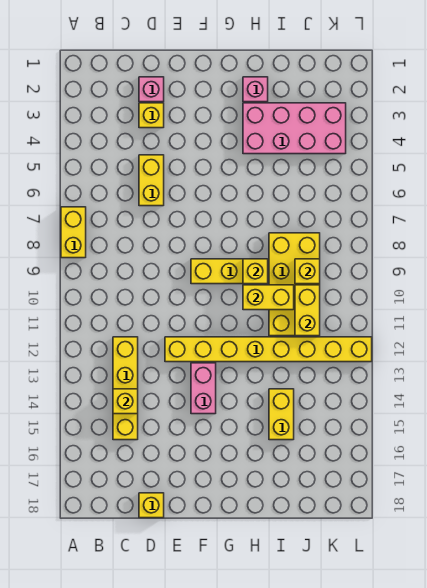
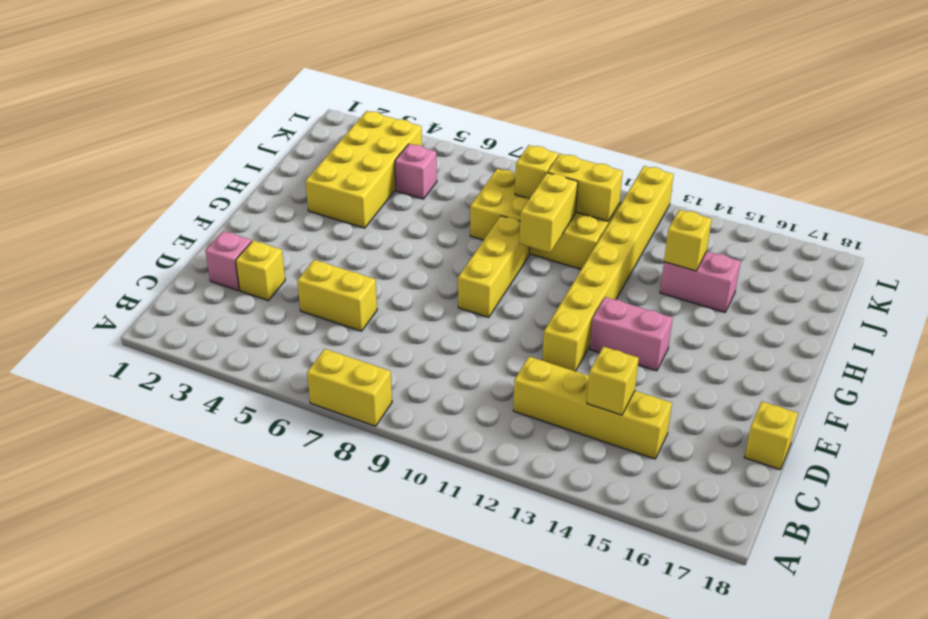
pink brick H2 level 1 -> pink brick J5 level 1
pink brick H3:K4 level 1 -> yellow brick H3:K4 level 1
yellow brick H9 level 2 -> yellow brick I14 level 2
yellow brick I14:I15 level 1 -> pink brick I14:I15 level 1

